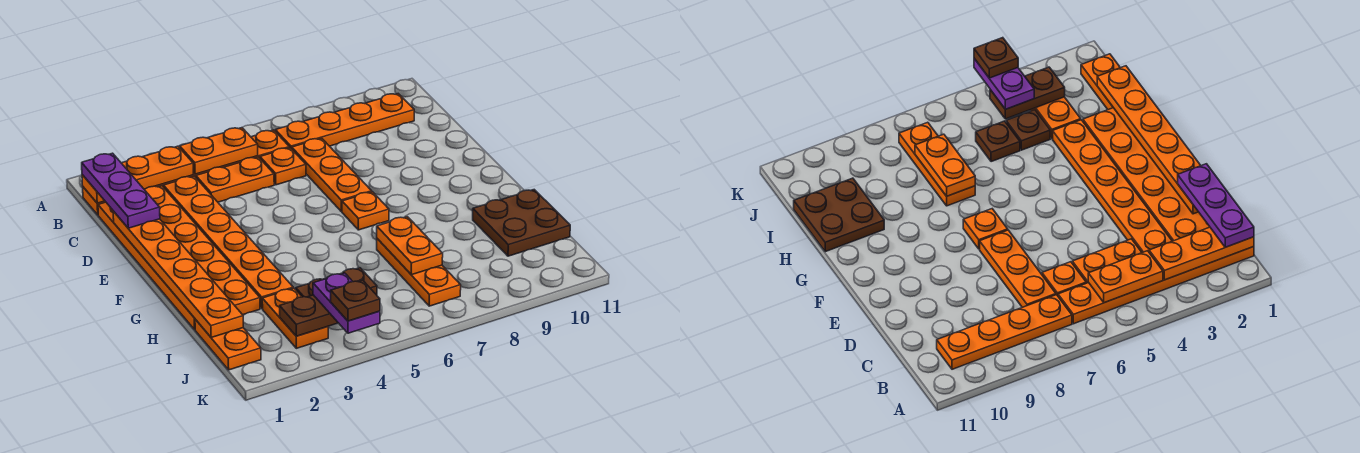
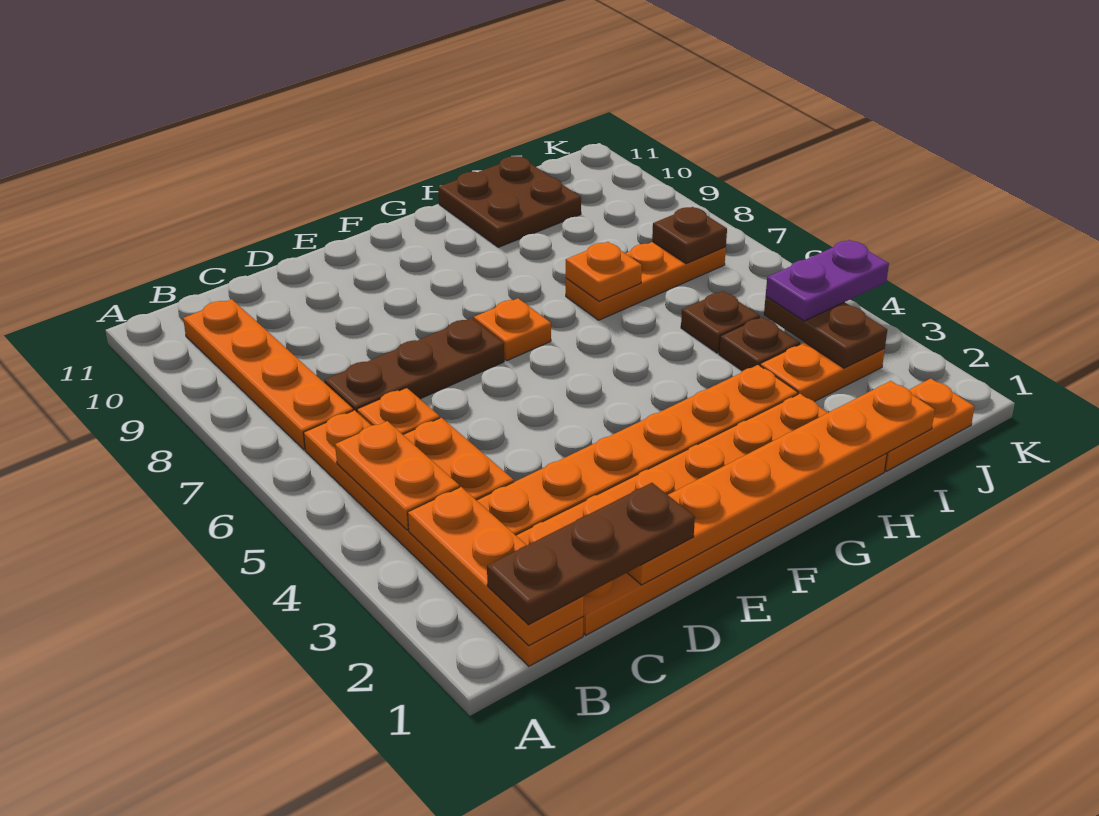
purple plate B1:D1 level 3 -> brown plate B1:D1 level 3
orange plate C7:E7 level 1 -> brown plate C7:E7 level 1
orange plate H7:I7 level 2 -> orange plate H7 level 2
brown plate K4 level 4 -> brown plate J7 level 2

